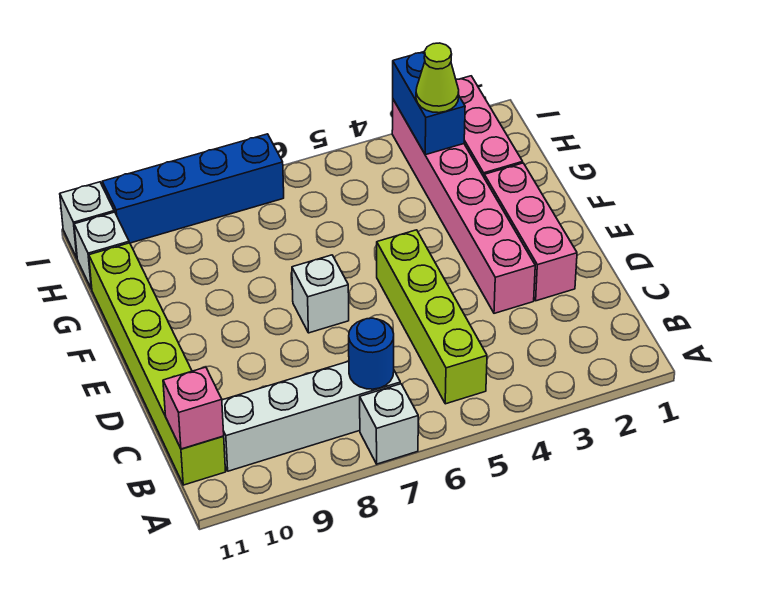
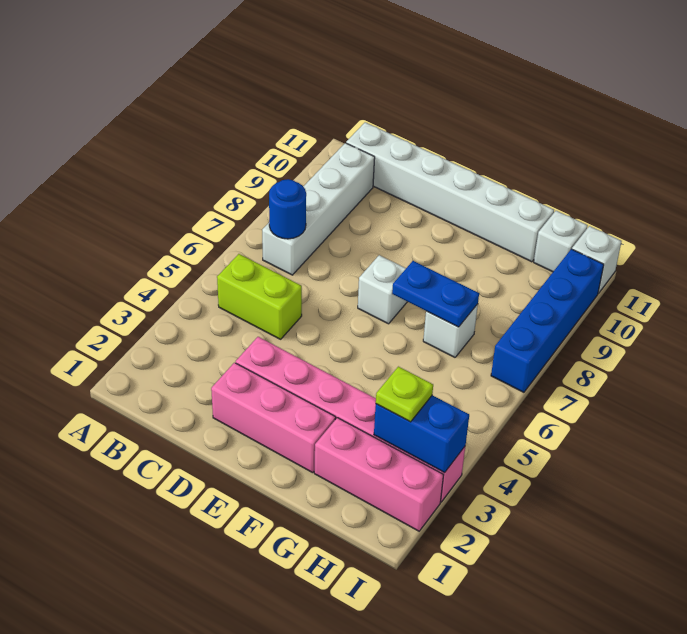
white brick A7 level 1 -> white brick G7 level 1
lime brick B5:E5 level 1 -> lime brick B5:C5 level 1
lime brick B11:G11 level 1 -> white brick B11:G11 level 1
pink brick B11 level 2 -> none
none -> blue plate F7:G7 level 2
lime cone H3 level 3 -> lime plate H3 level 3

